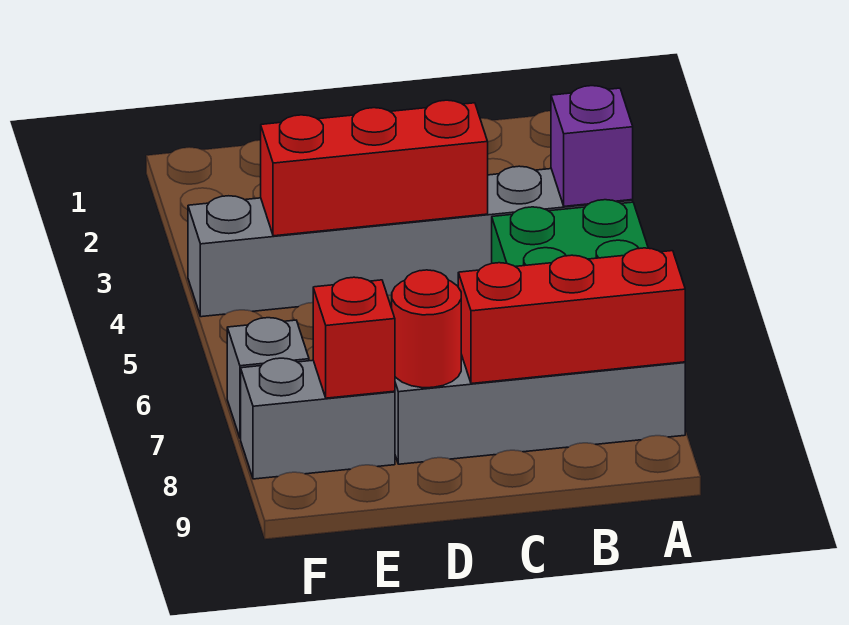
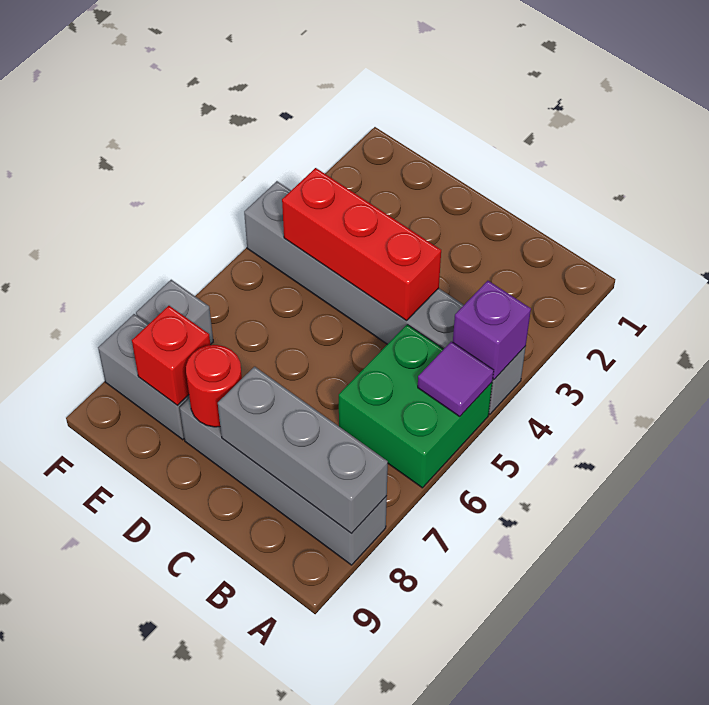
none -> purple tile A5 level 2
red brick A8:C8 level 2 -> grey brick A8:C8 level 2

